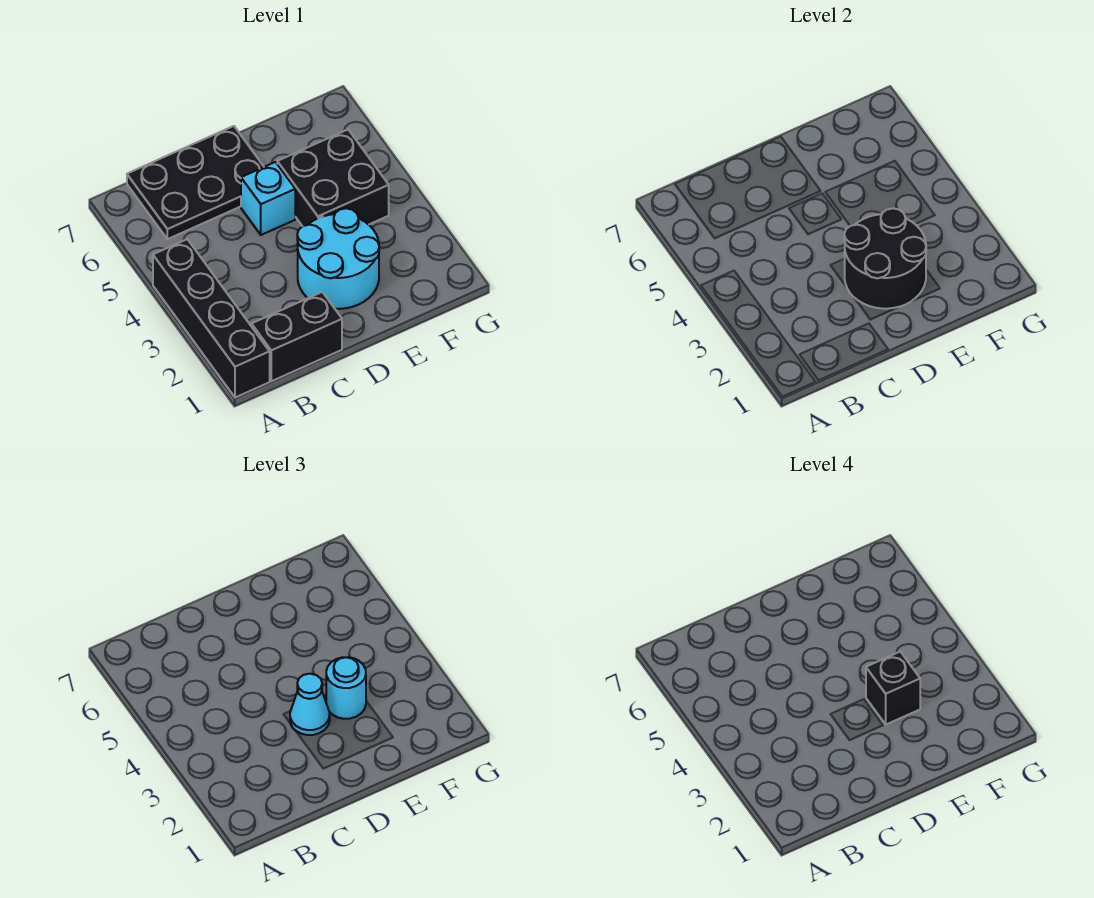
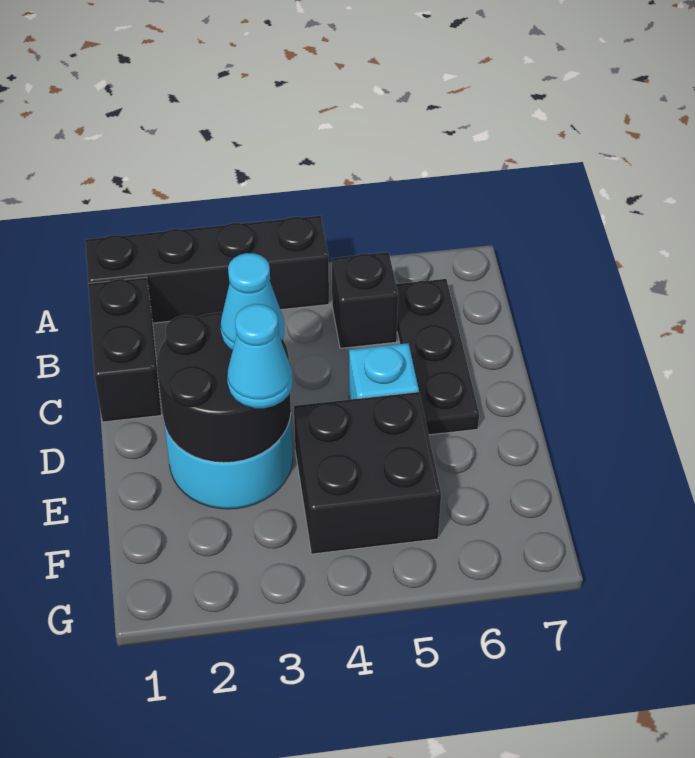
black plate B6:D7 level 1 -> black plate B6:D6 level 1
cyan round brick E3 level 3 -> cyan cone E3 level 3
black brick E3 level 4 -> black brick B5 level 1

